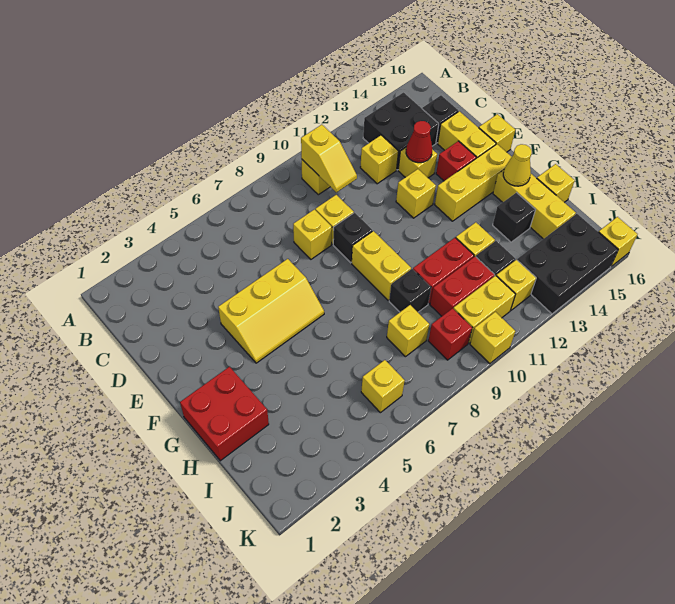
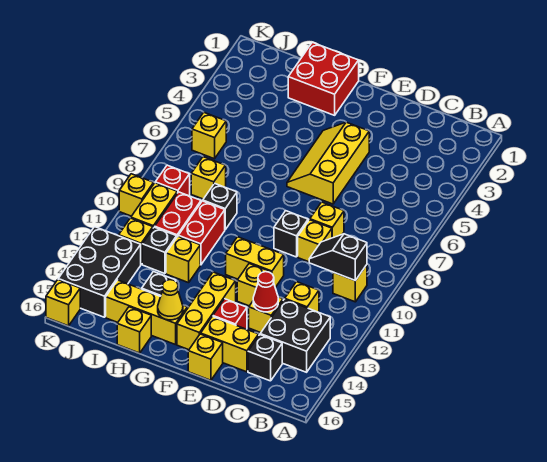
yellow slope B10:C10 level 2 top B -> black slope B10:C10 level 2 top B
yellow brick F9:G9 level 1 -> yellow brick E11:F11 level 1

